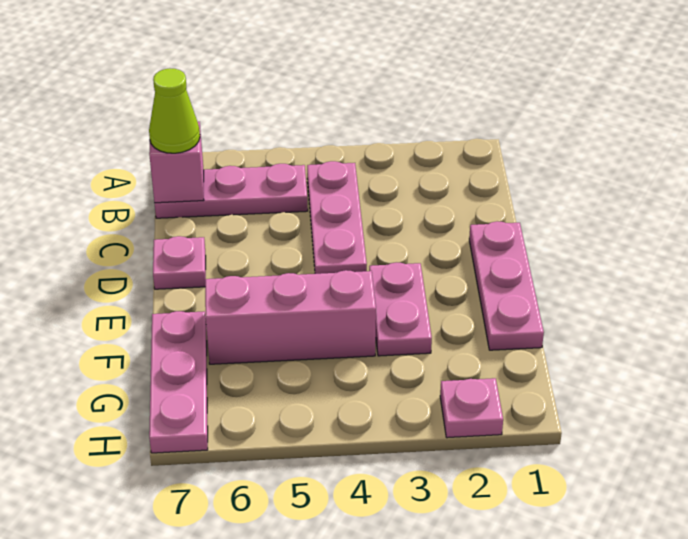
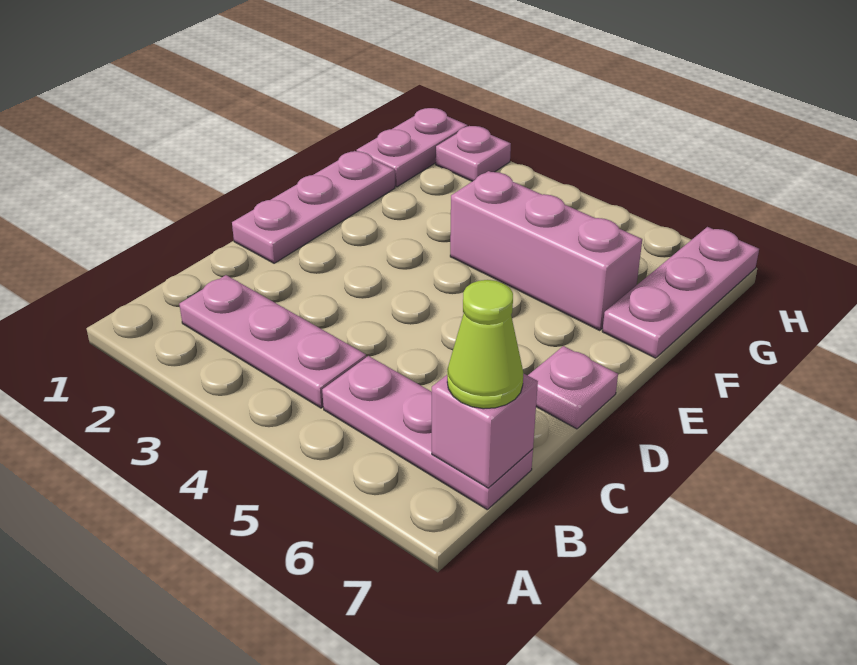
pink plate B4:D4 level 1 -> pink plate B2:B4 level 1
pink plate E3:F3 level 1 -> pink plate G1:H1 level 1

